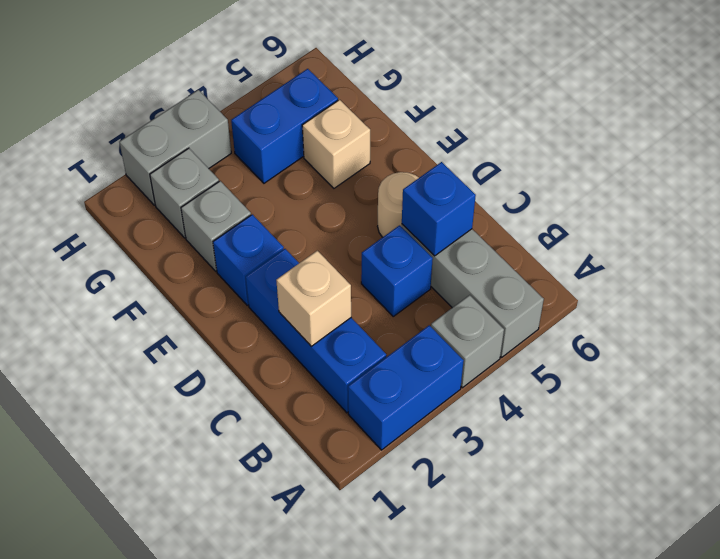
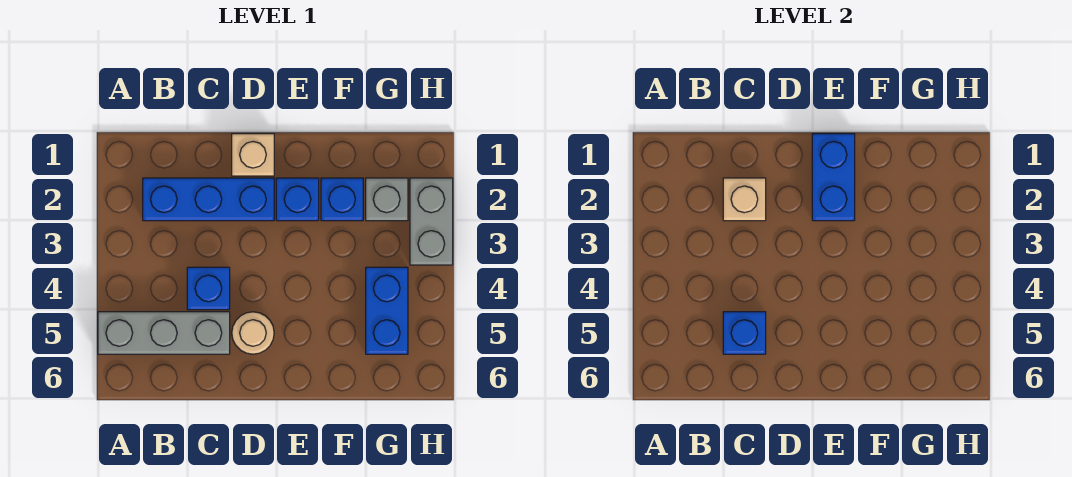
blue brick A2:A3 level 1 -> blue brick E1:E2 level 2
grey brick A4 level 1 -> none
grey brick F2 level 1 -> blue brick F2 level 1
tan brick F5 level 1 -> tan brick D1 level 1

